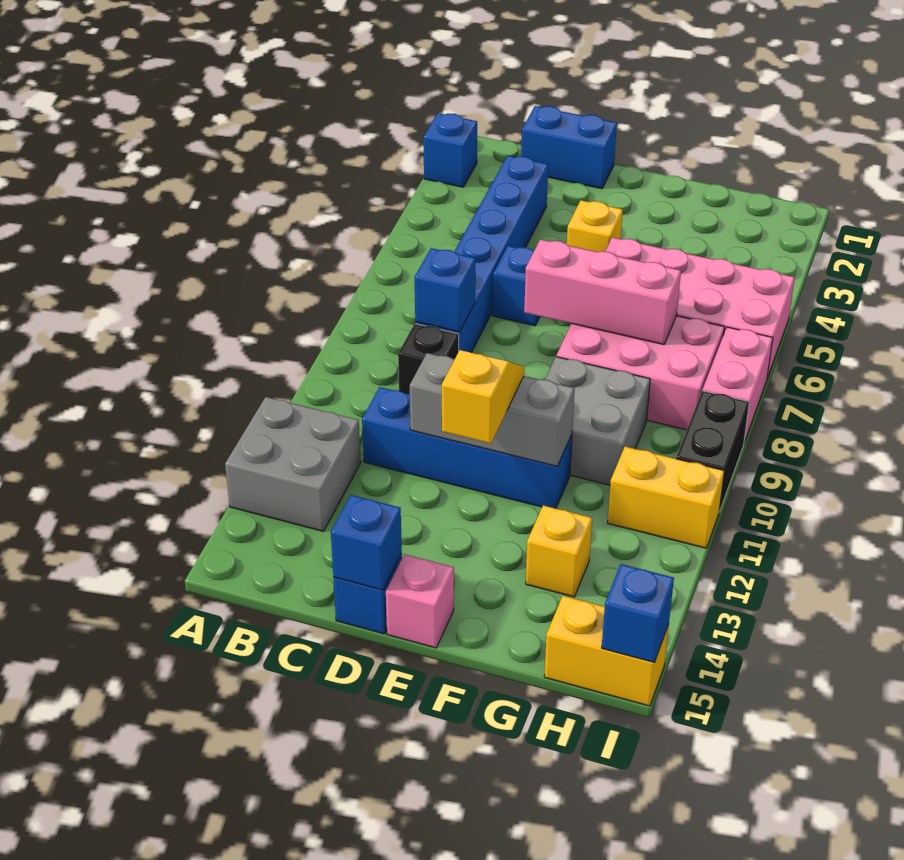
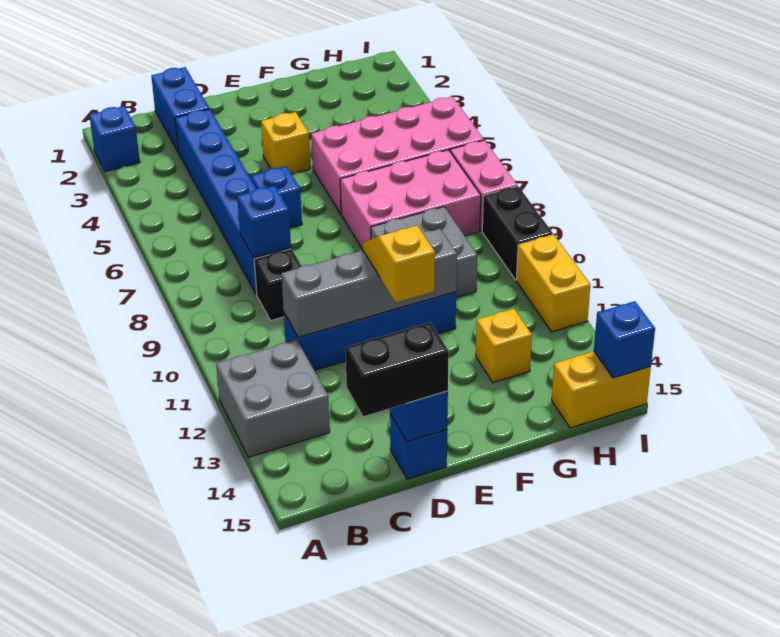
blue brick C1:D1 level 1 -> blue brick C1:C2 level 1
none -> black brick C15:D15 level 3
grey brick D11:F11 level 2 -> grey brick C11:F11 level 2
pink brick E7:G7 level 2 -> none
pink brick E15 level 1 -> none
yellow brick H11:I11 level 1 -> yellow brick I11:I12 level 1

